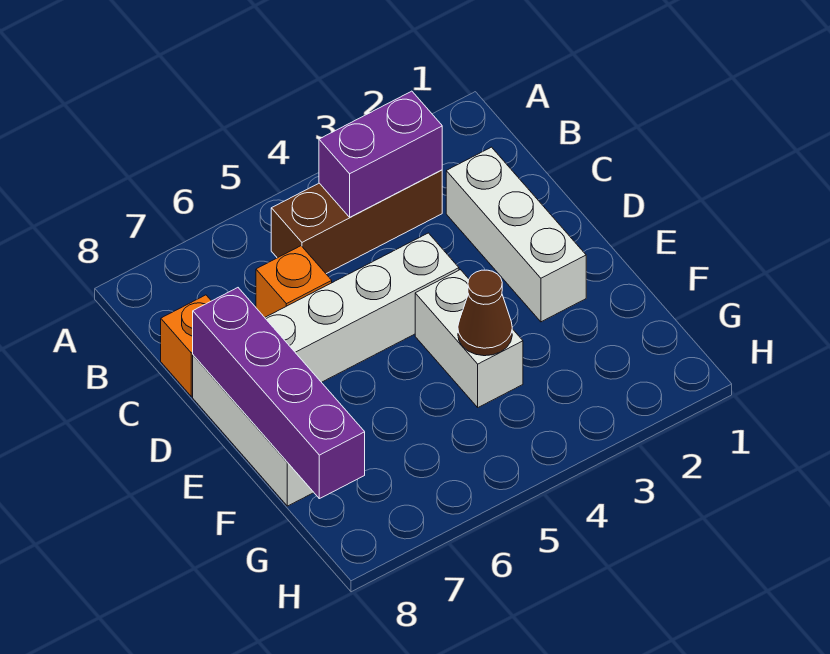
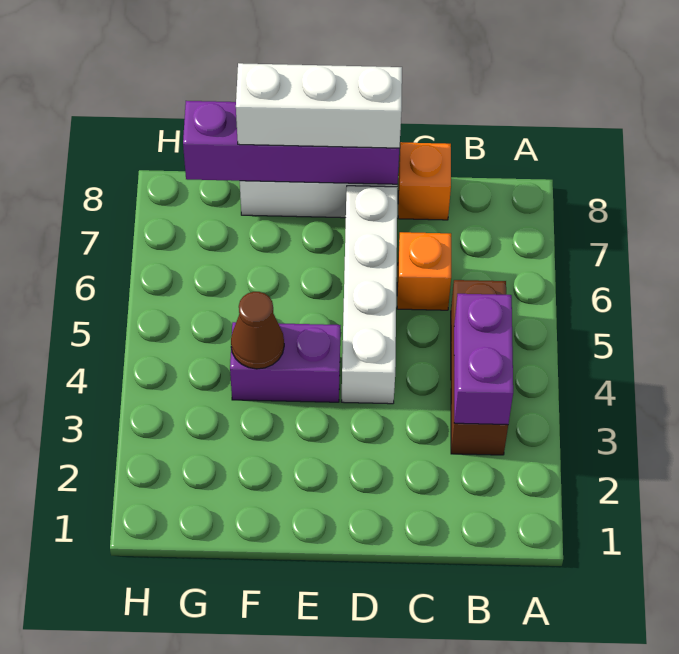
white brick C2:E2 level 1 -> white brick D8:F8 level 3
white brick E4:F4 level 1 -> purple brick E4:F4 level 1

